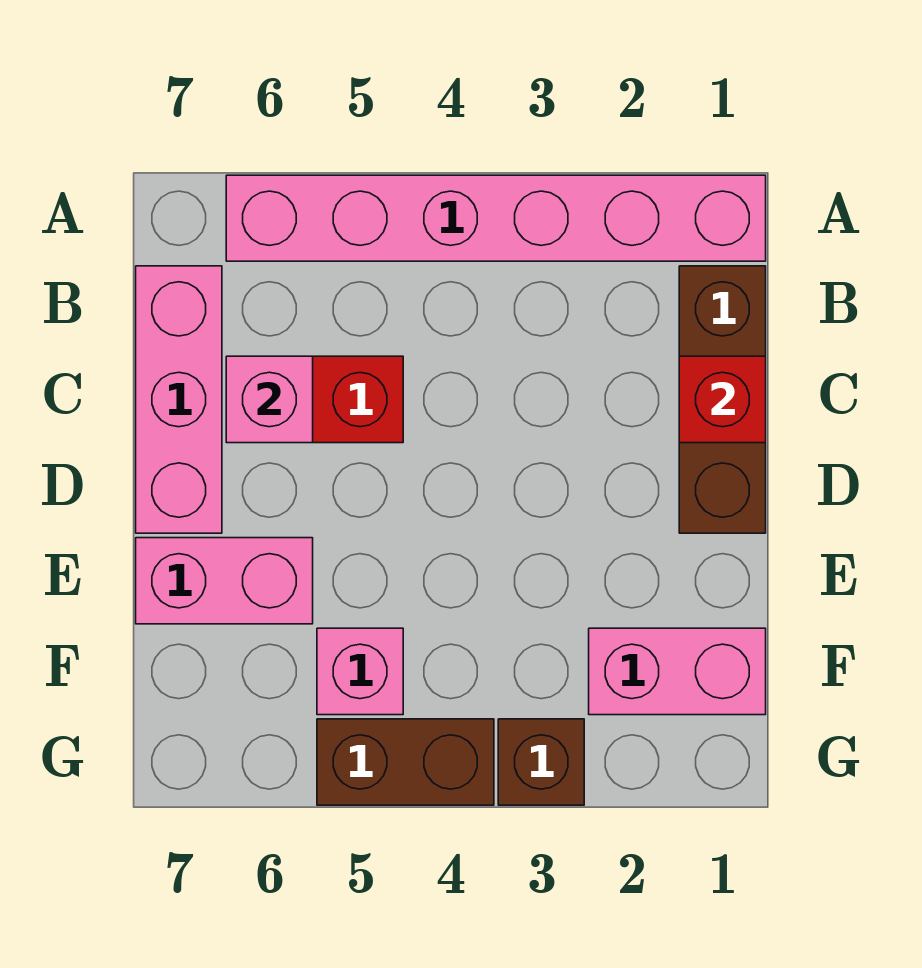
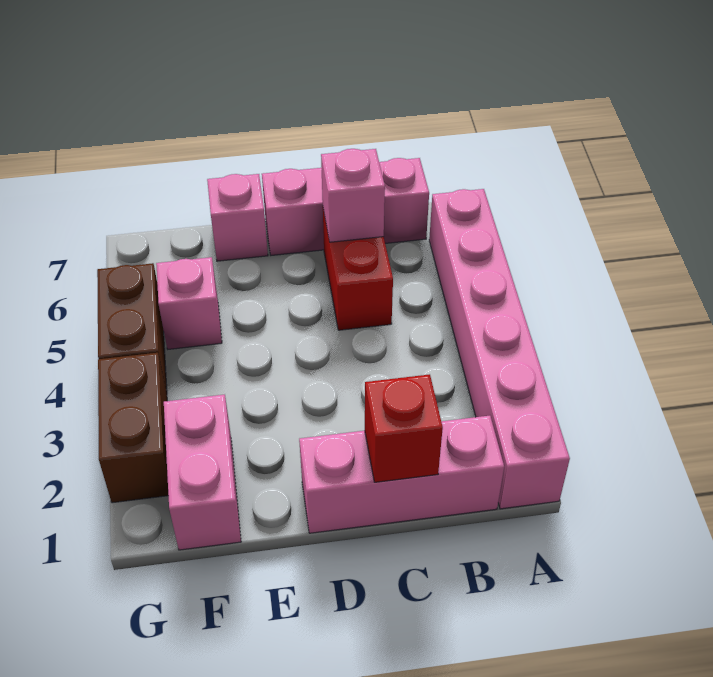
brown brick B1:D1 level 1 -> pink brick B1:D1 level 1
pink brick E6:E7 level 1 -> pink brick E7 level 1
brown brick G3 level 1 -> brown brick G2:G3 level 1

